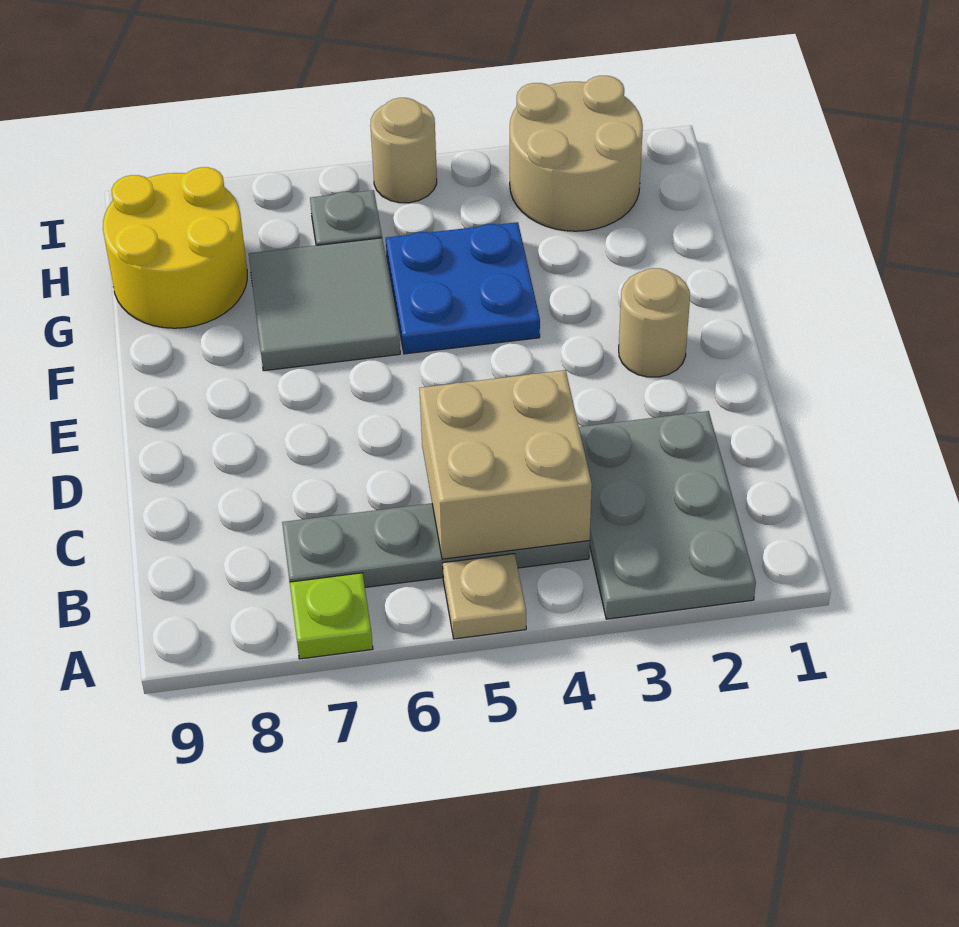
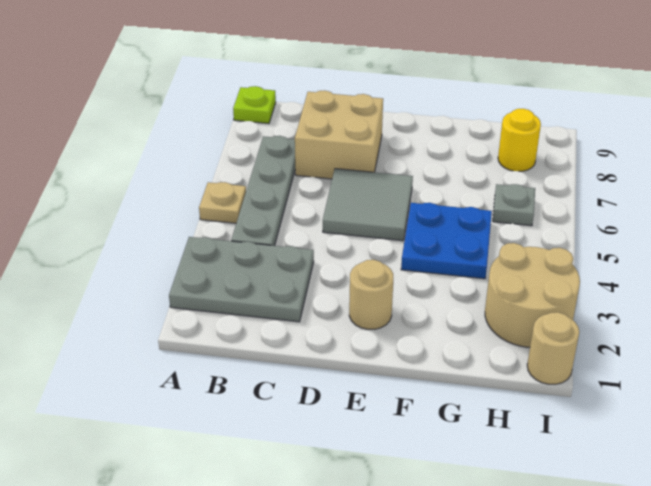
lime plate A7 level 1 -> lime plate A9 level 1
tan brick B4:C5 level 2 -> tan brick C7:D8 level 1
grey tile F6:G7 level 1 -> grey tile D5:E6 level 1
yellow round brick G8:H9 level 1 -> yellow round brick H8 level 1
tan round brick I5 level 1 -> tan round brick I1 level 1

